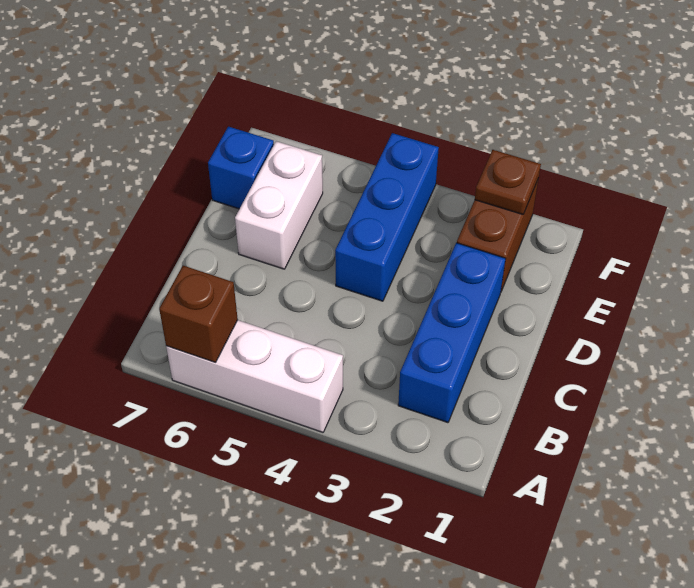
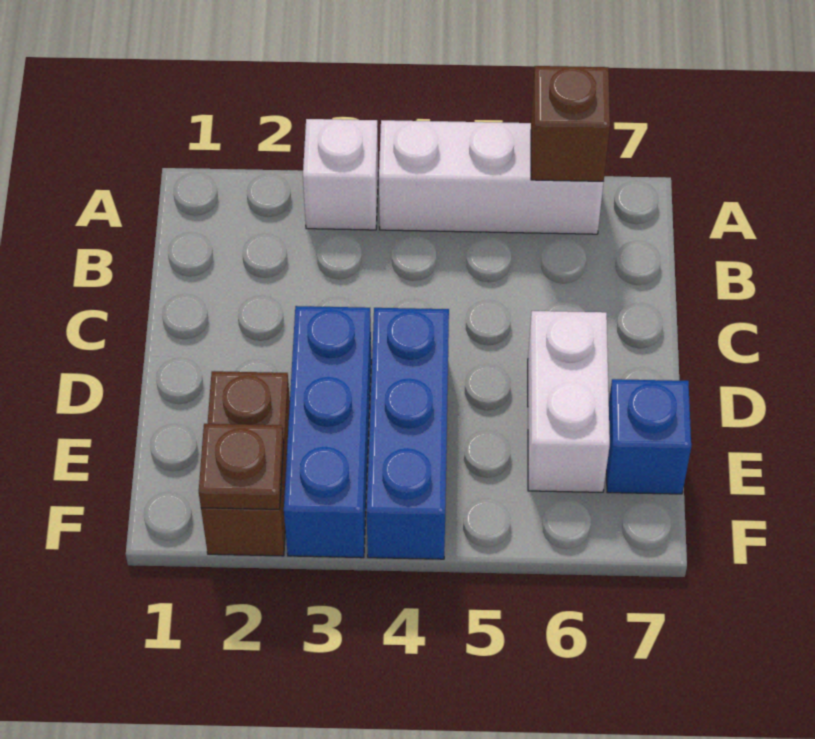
none -> white brick A3 level 1
blue brick B2:D2 level 1 -> blue brick D3:F3 level 1

